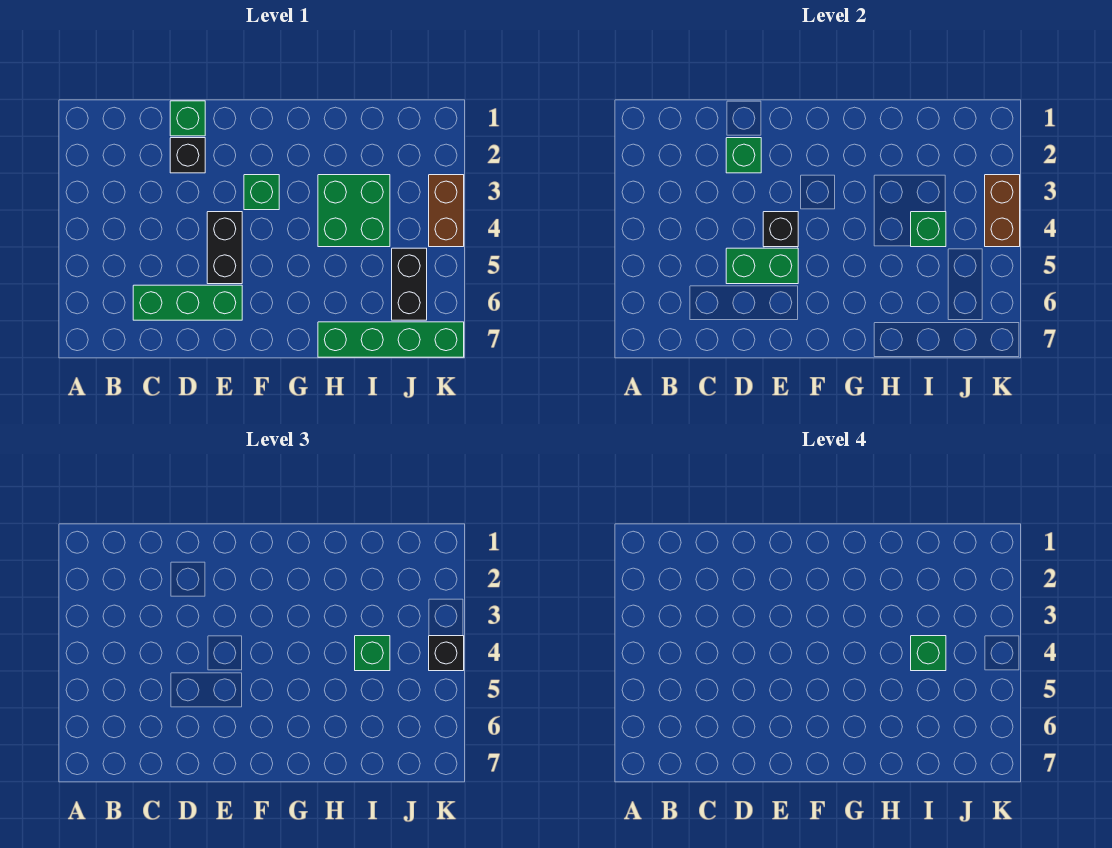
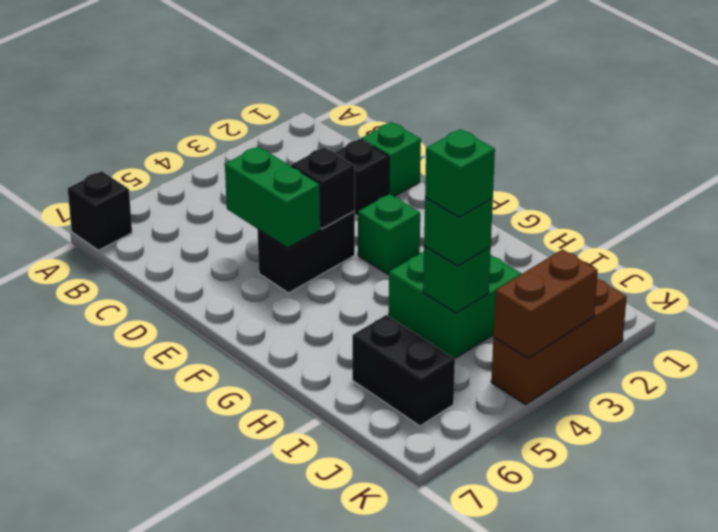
green brick C6:E6 level 1 -> none
green brick D2 level 2 -> none
green brick H7:K7 level 1 -> none
black brick J5:J6 level 1 -> black brick I6:J6 level 1
brown brick K3:K4 level 1 -> brown brick K2:K4 level 1
black brick K4 level 3 -> black brick A7 level 1

